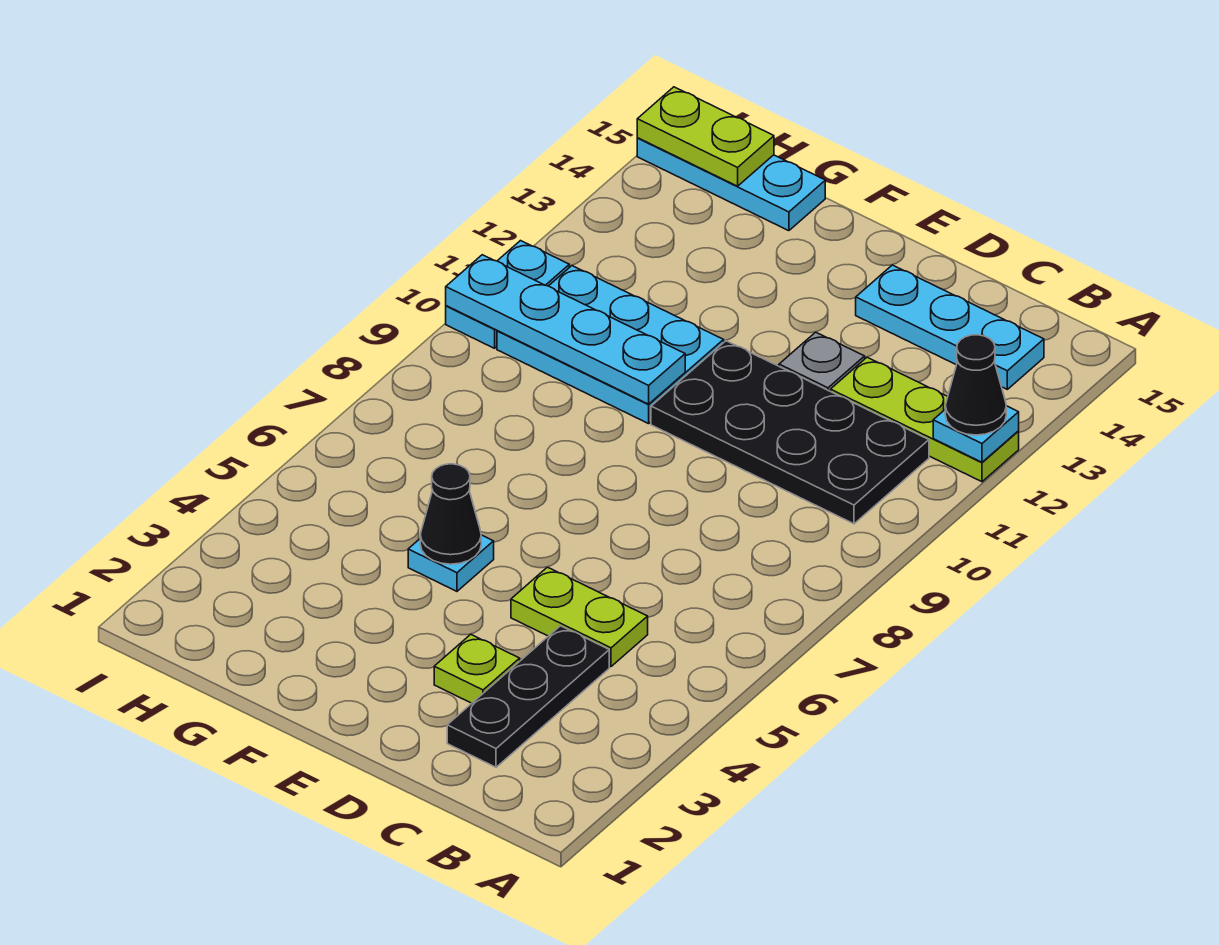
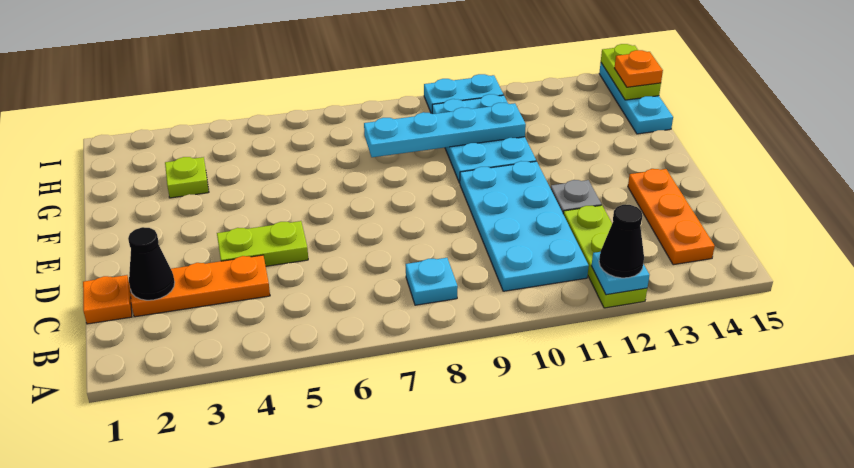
black plate B10:E11 level 1 -> cyan plate B10:E11 level 1
cyan plate B14:D14 level 1 -> orange plate B14:D14 level 1
none -> orange plate C1 level 1
black plate C2:C4 level 1 -> orange plate C2:C4 level 1
lime plate C5:D5 level 1 -> lime plate D4:D5 level 1
lime plate D3 level 1 -> lime plate G3 level 1
cyan plate F5 level 1 -> cyan plate B8 level 1
black cone F5 level 2 -> black cone C2 level 2
cyan plate F10:I10 level 2 -> cyan plate G8:G11 level 2
none -> orange plate H15 level 3

